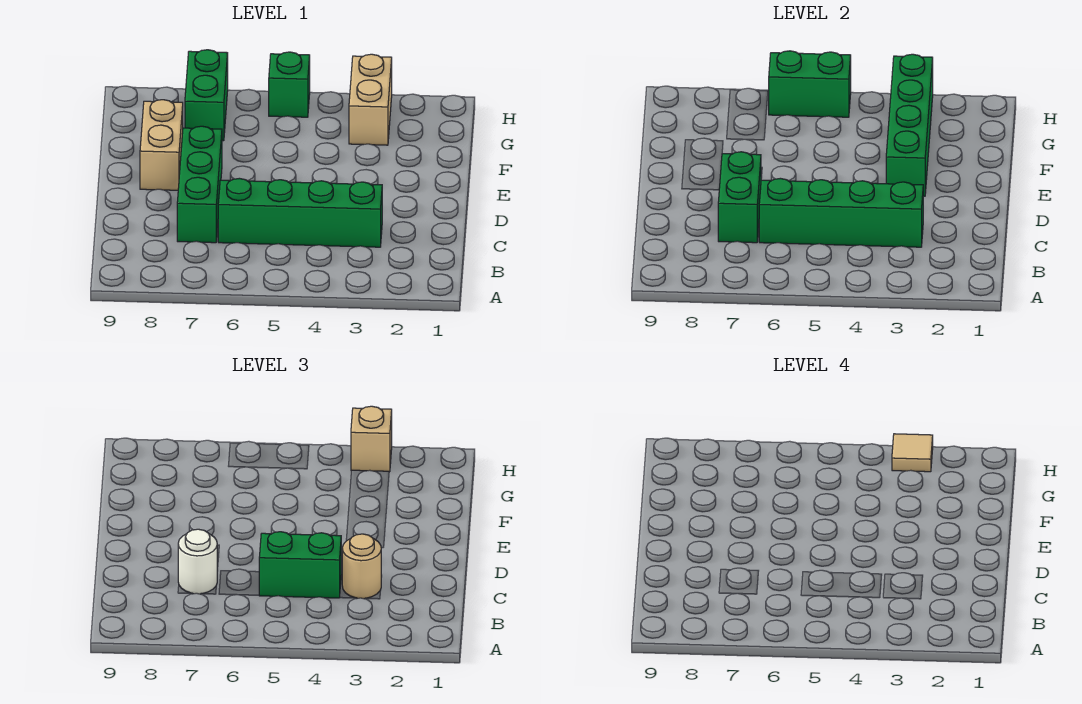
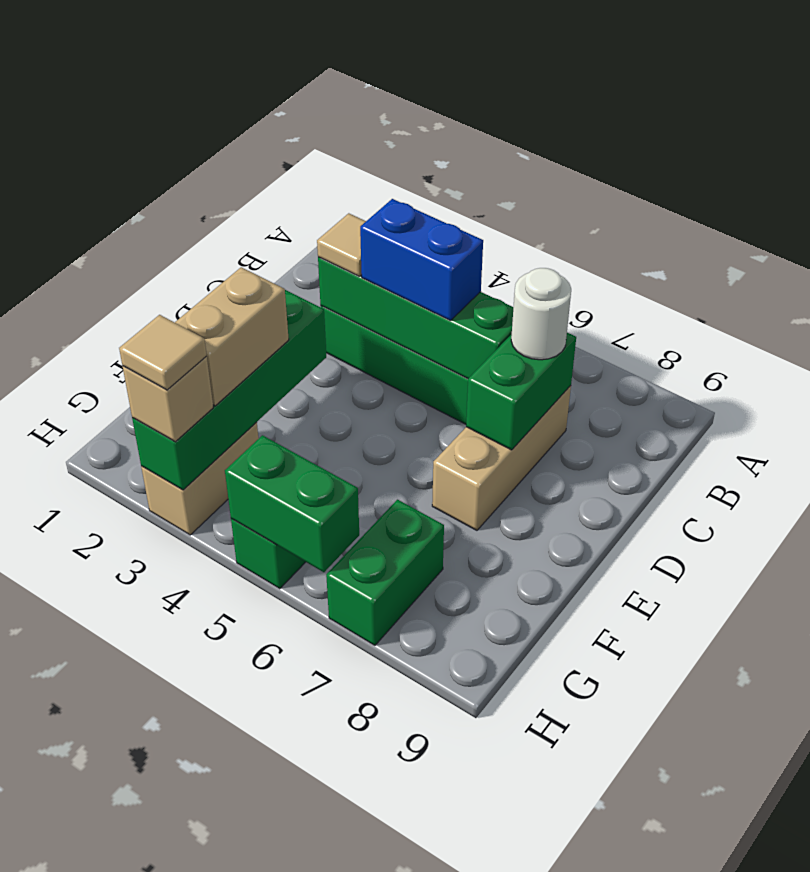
tan round brick C3 level 3 -> tan tile C3 level 3
green brick C4:C5 level 3 -> blue brick C4:C5 level 3
green brick C7:E7 level 1 -> tan brick C7:E7 level 1
tan brick E8:F8 level 1 -> tan brick F3:G3 level 3

